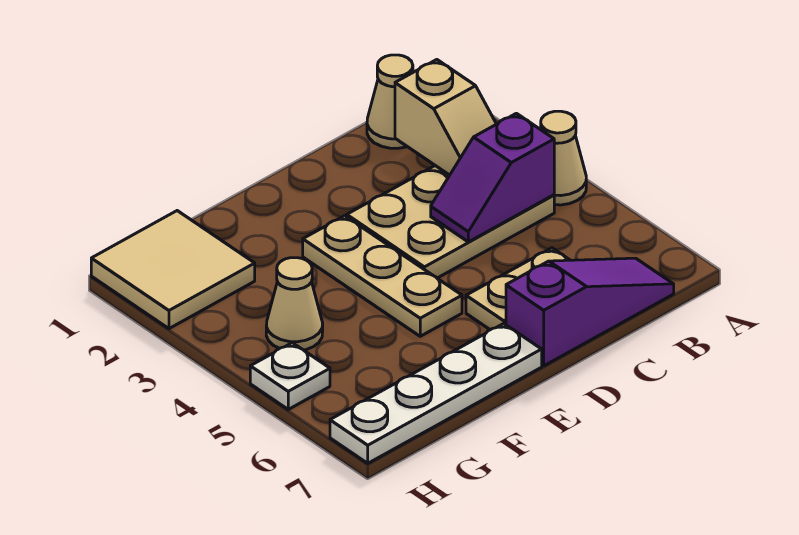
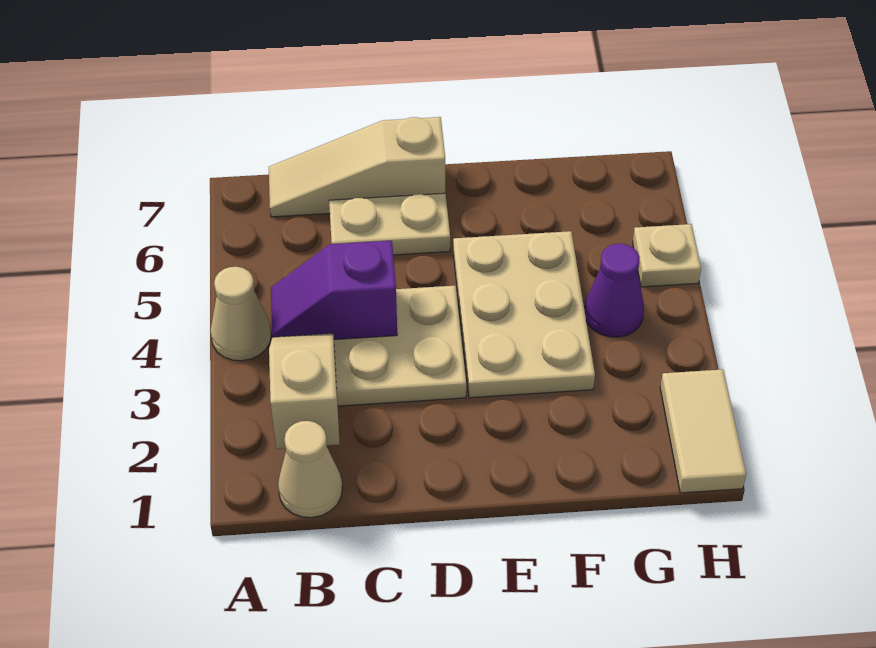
purple slope B4:C4 level 2 top B -> purple slope B4:C4 level 2 top C
purple slope B7:D7 level 1 top D -> tan slope B7:D7 level 1 top D
tan plate E3:E5 level 1 -> tan plate E3:F5 level 1
white plate E7:H7 level 1 -> none
tan tile G1:H2 level 1 -> tan tile H1:H2 level 1
tan cone G4 level 1 -> purple cone G4 level 1
white plate H5 level 1 -> tan plate H5 level 1

